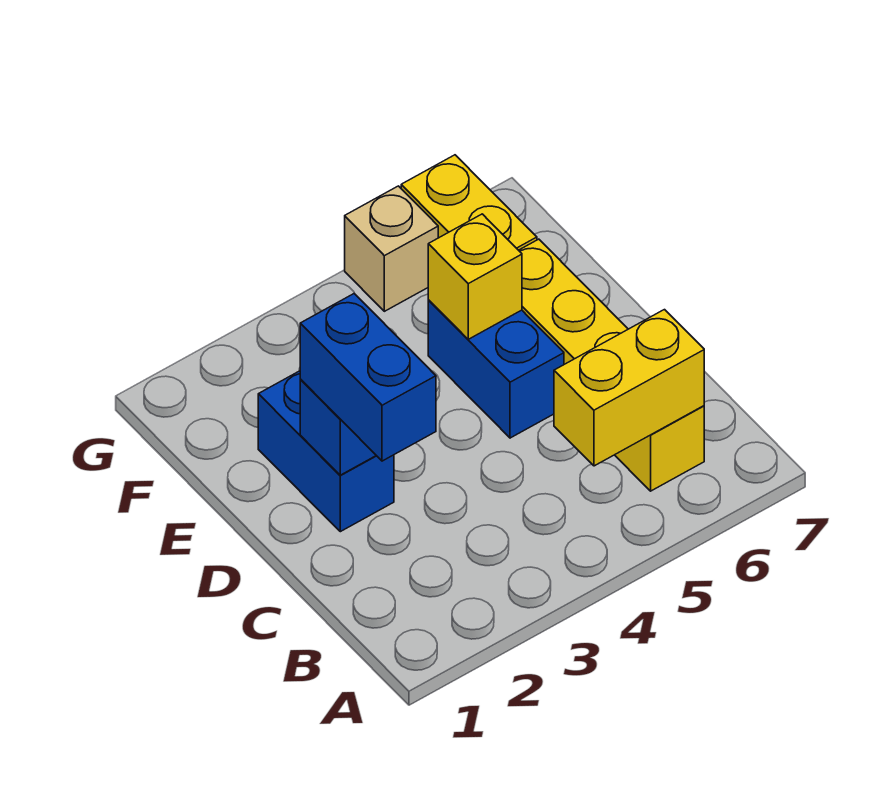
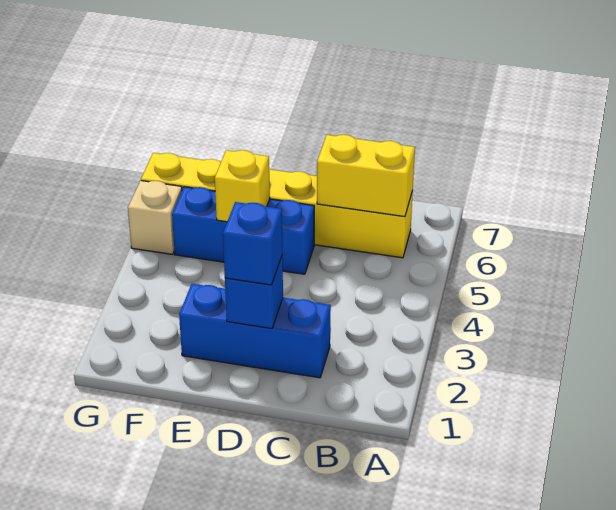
yellow brick B5:B6 level 2 -> yellow brick B6:C6 level 2
blue brick C2:D2 level 3 -> blue brick D2 level 3
blue brick D2:E2 level 1 -> blue brick C2:E2 level 1
blue brick D5:E5 level 1 -> blue brick D5:F5 level 1

